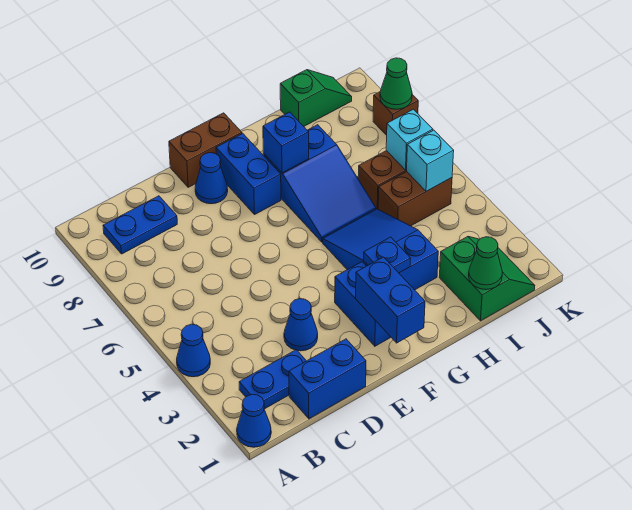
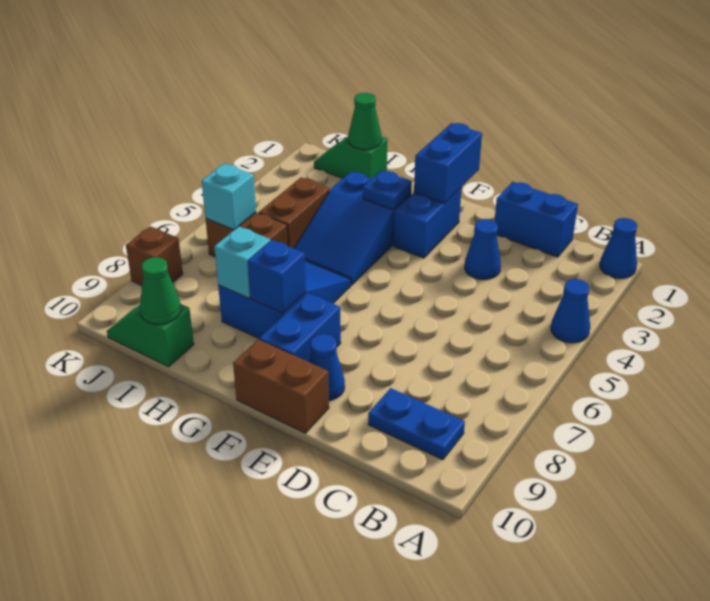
blue plate B2:C2 level 1 -> none
green slope I1:J2 level 1 top I -> green slope I1:J1 level 1 top I
brown brick I5:J5 level 1 -> brown brick I4:I5 level 1
cyan brick J5 level 2 -> cyan brick H8 level 2
green cone K8 level 2 -> green cone I10 level 2

